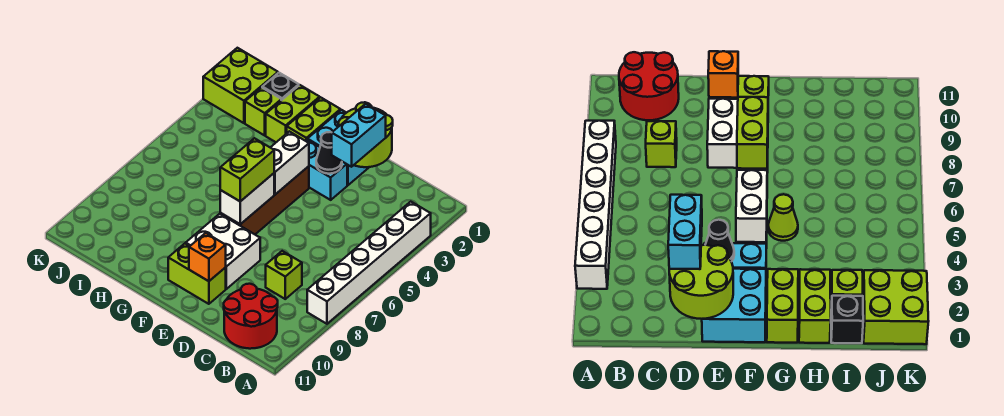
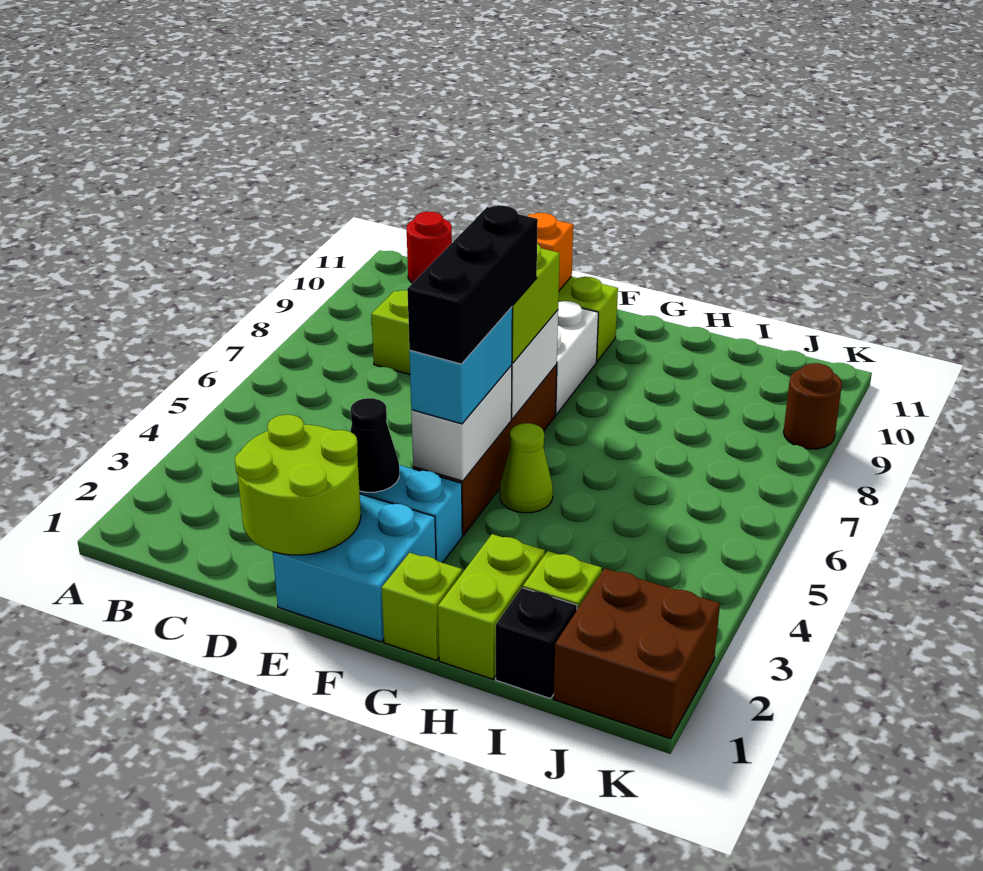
white brick A3:A8 level 1 -> none
red round brick B10:C11 level 1 -> red round brick B11 level 1
cyan brick D2:D3 level 3 -> cyan brick F4:F5 level 3
none -> black brick F4:F6 level 4
lime brick G1:G2 level 1 -> lime brick G1 level 1
lime brick J1:K2 level 1 -> brown brick J1:K2 level 1
none -> brown round brick K9 level 1

